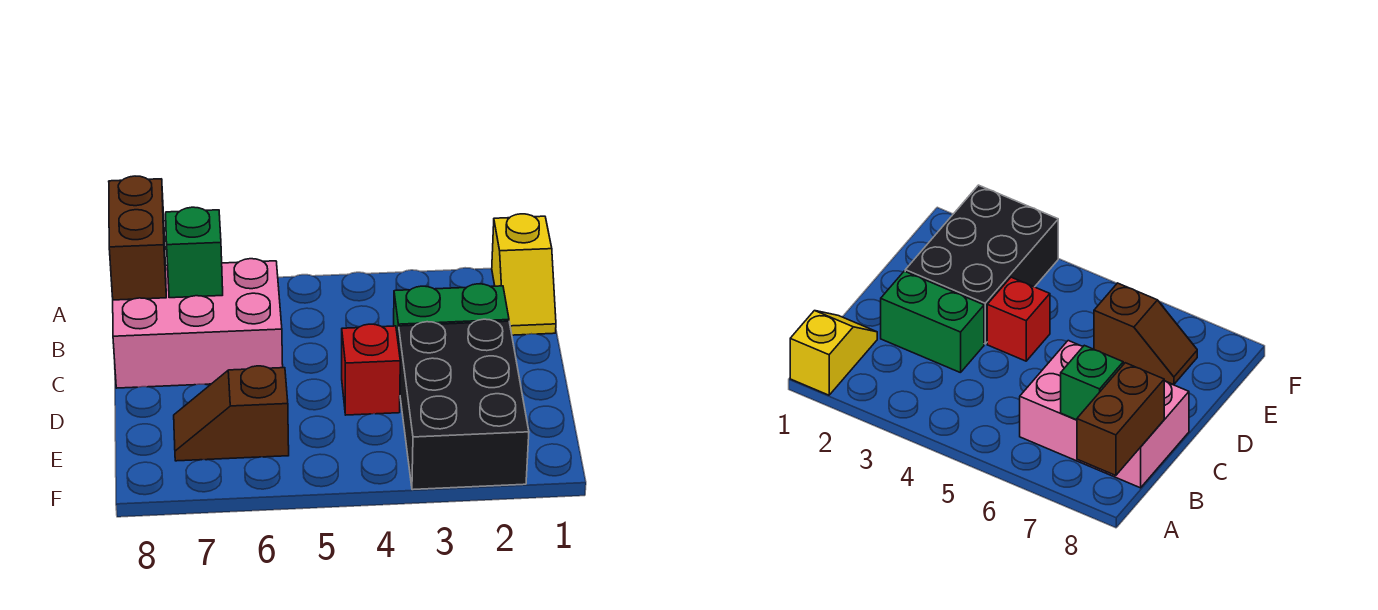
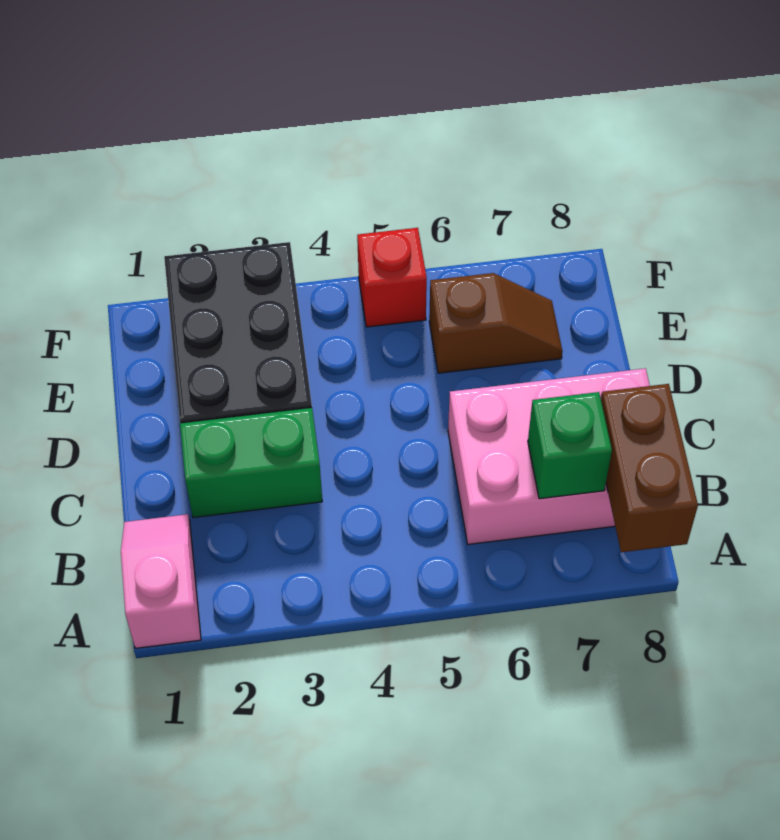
yellow slope A1:B1 level 1 top A -> pink slope A1:B1 level 1 top A
red brick D4 level 1 -> red brick F5 level 1

